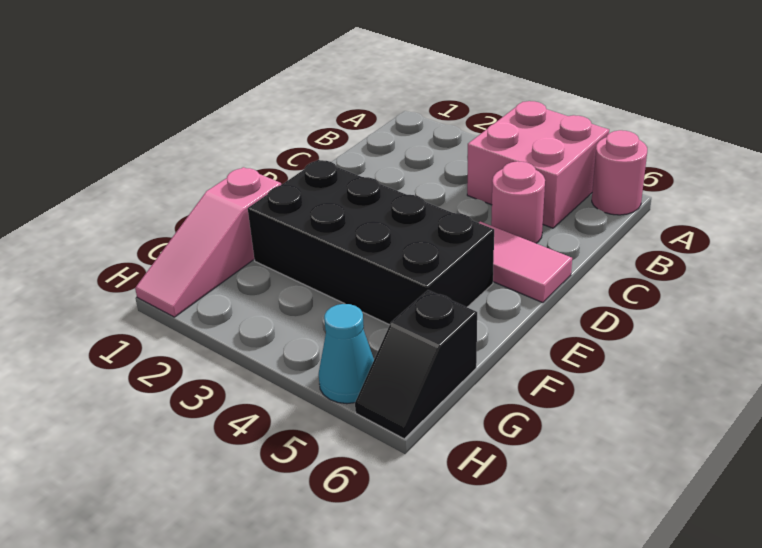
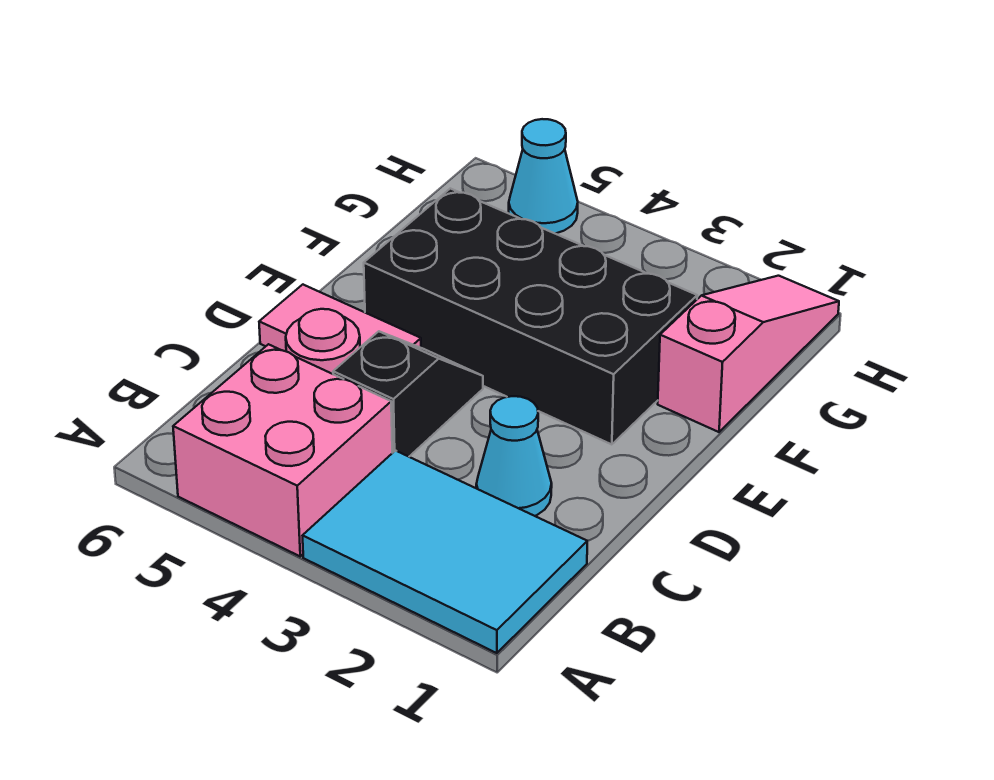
none -> cyan tile A1:B3 level 1
pink round brick A6 level 1 -> none
none -> cyan cone C2 level 1
black slope G6:H6 level 1 top G -> black slope C4:D4 level 1 top C

